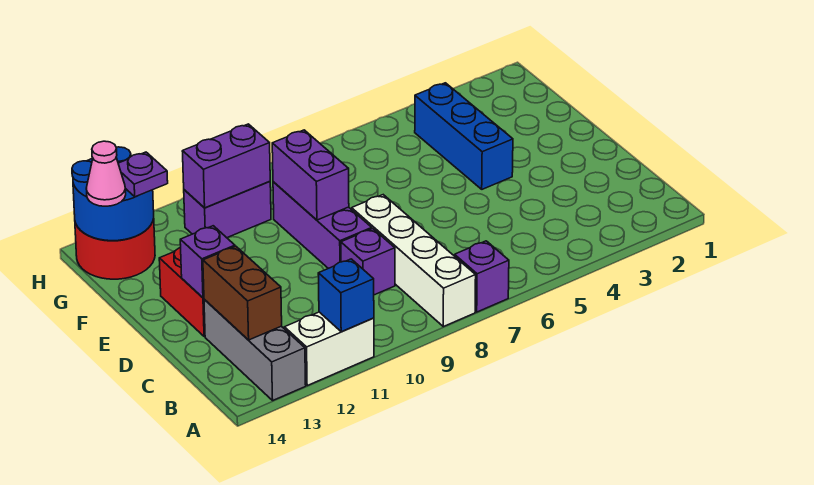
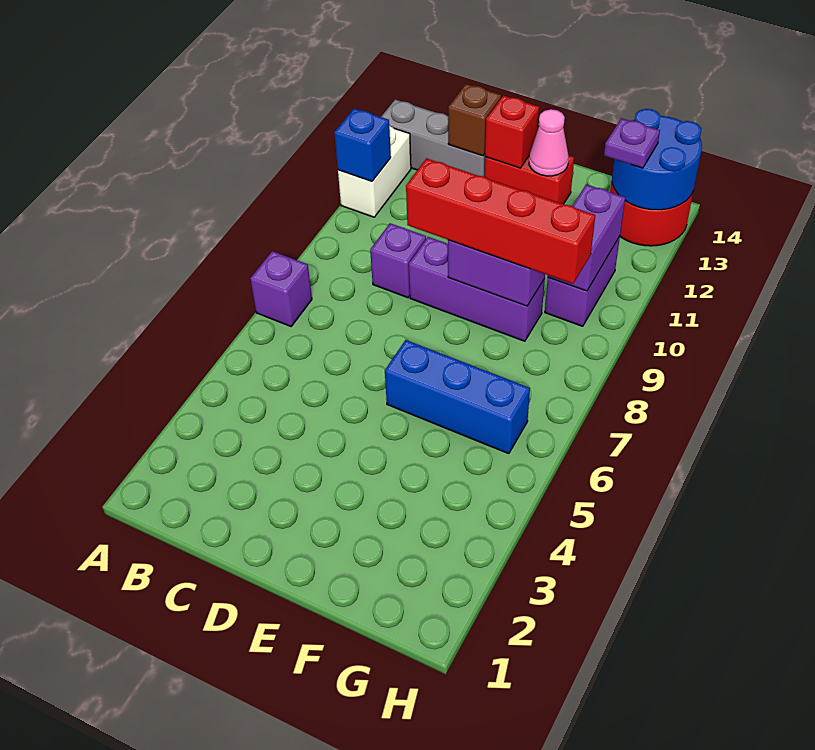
white brick A8:D8 level 1 -> none
brown brick B13:C13 level 2 -> brown brick C13 level 2
none -> red brick D9:G9 level 3
purple brick D13 level 2 -> red brick D13 level 2
blue brick E4:G4 level 1 -> blue brick E6:G6 level 1
pink cone G14 level 3 -> pink cone E13 level 2

